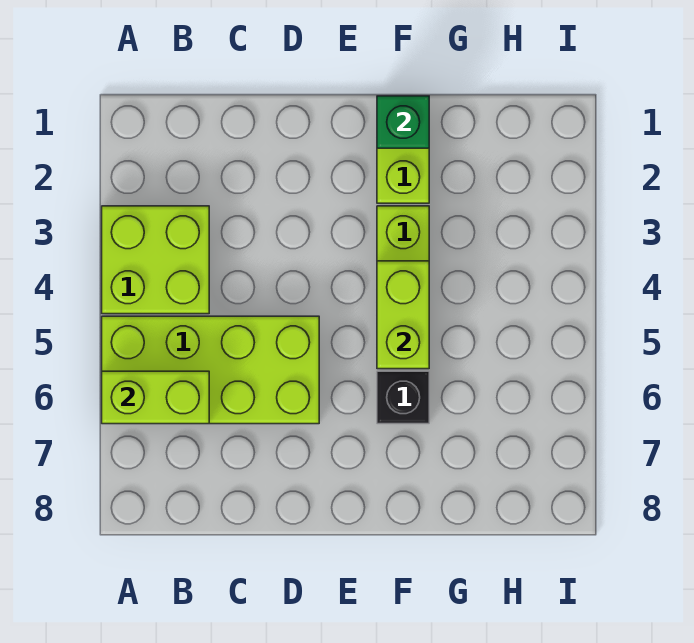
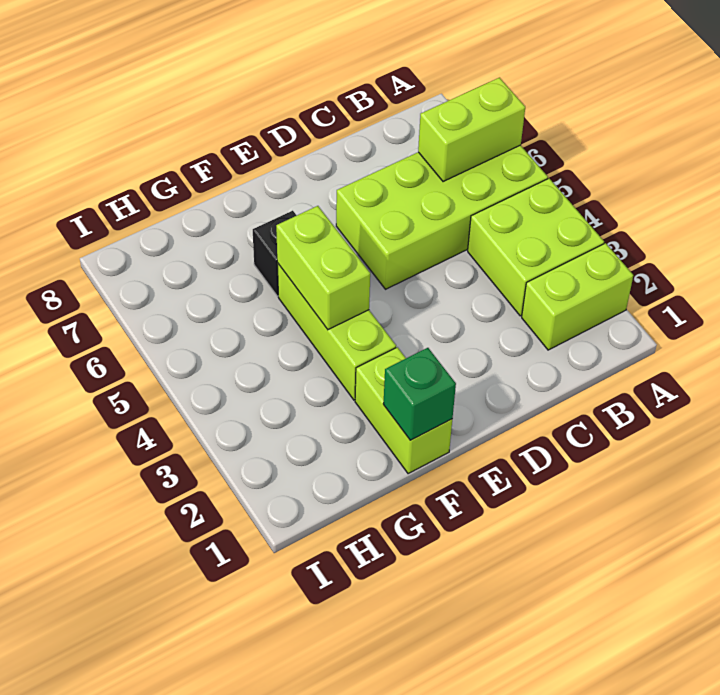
none -> lime brick A2:B2 level 1

